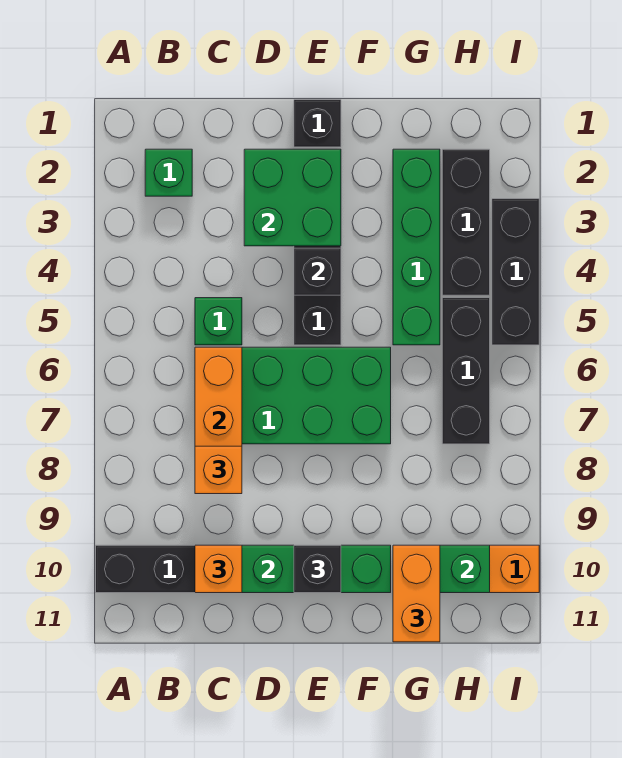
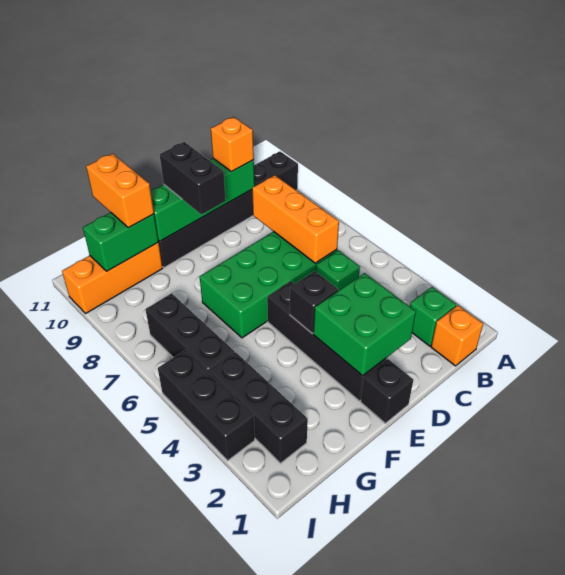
orange brick C8 level 3 -> orange brick B1 level 1
black brick E10 level 3 -> black brick E9:E10 level 3
green brick G2:G5 level 1 -> none

